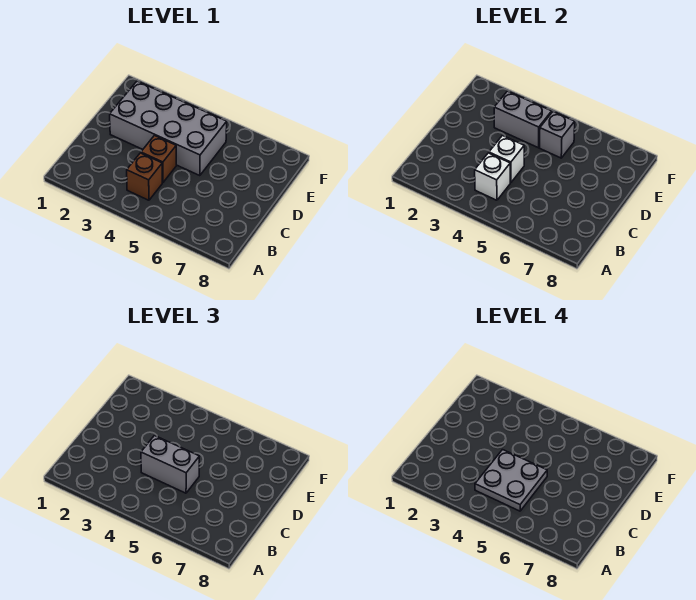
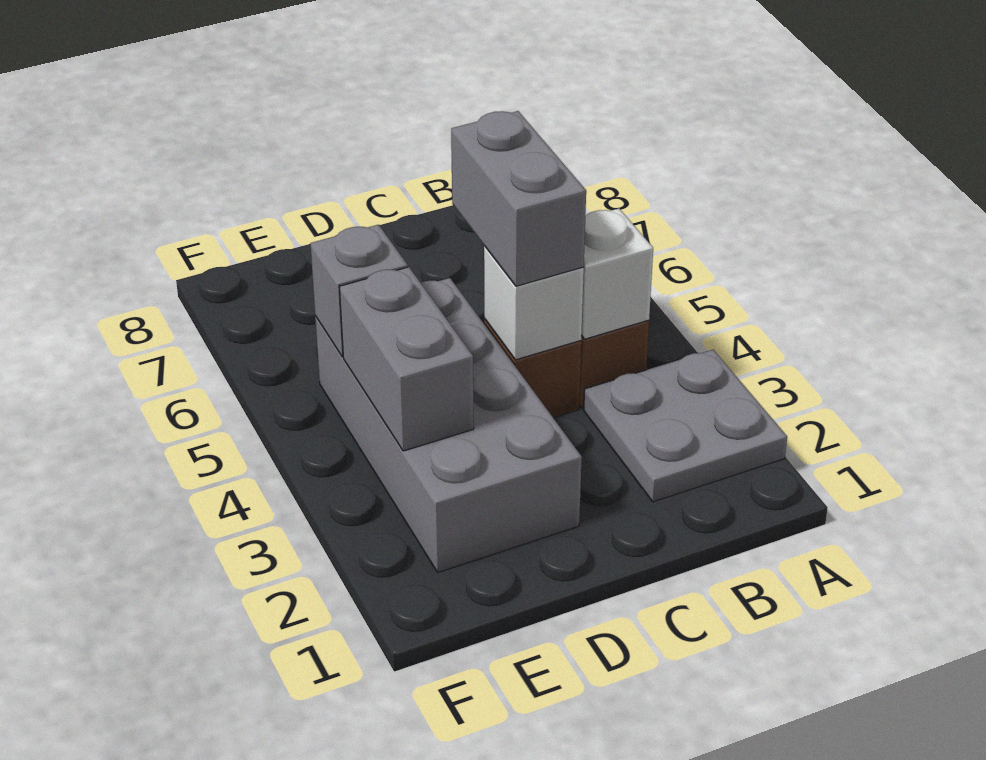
grey plate B4:C5 level 4 -> grey plate A2:B3 level 1

